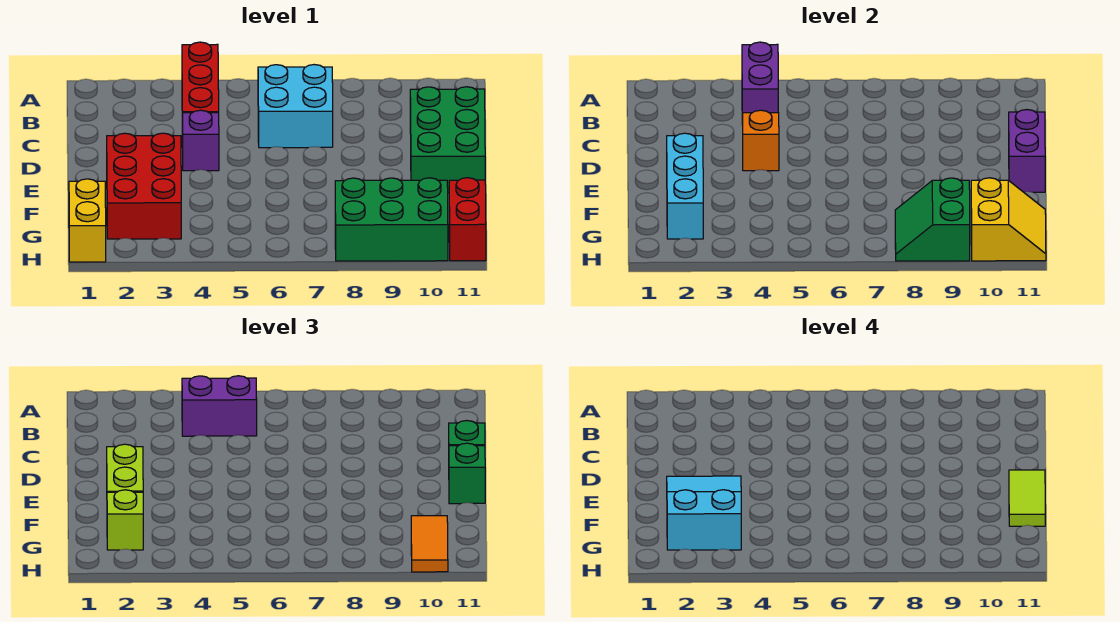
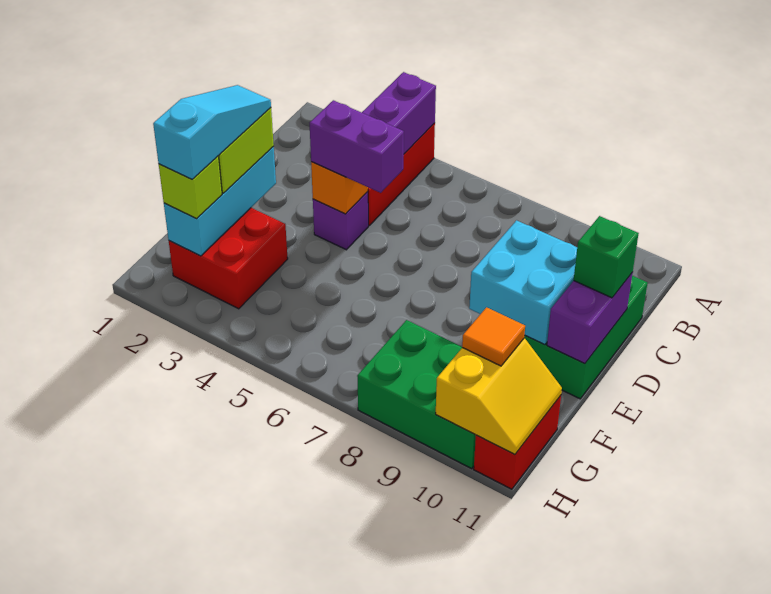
purple brick B4:B5 level 3 -> purple brick D4:D5 level 3
cyan brick B6:C7 level 1 -> cyan brick D9:E10 level 2
red brick E2:G3 level 1 -> red brick F2:G3 level 1
cyan slope E2:G3 level 4 top G -> cyan slope E2:G2 level 4 top G
green brick E11 level 3 -> none
lime tile E11:F11 level 4 -> none
yellow brick G1:H1 level 1 -> none
green slope G8:H9 level 2 top 9 -> none
orange tile G10:H10 level 3 -> orange tile G10 level 3

